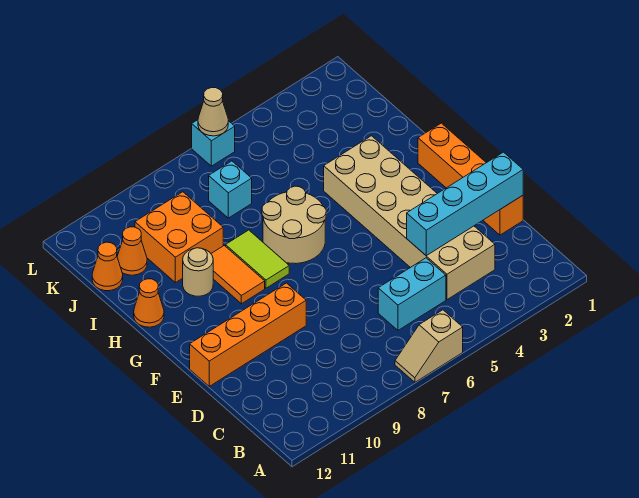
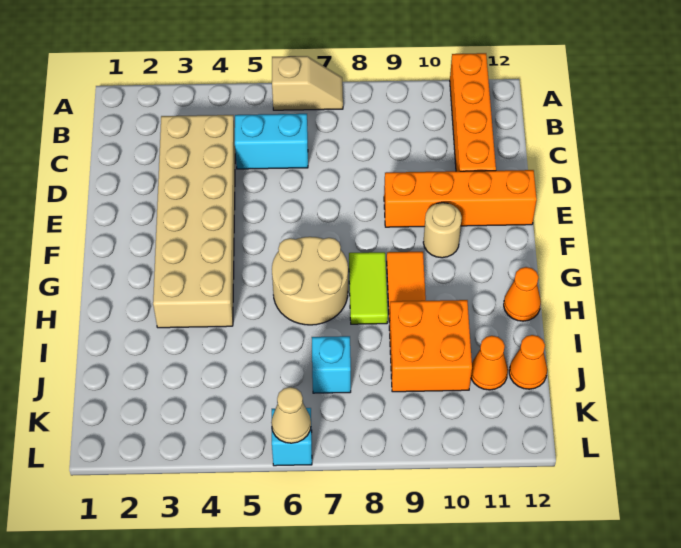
orange brick D1:G1 level 1 -> orange brick A11:D11 level 1
cyan brick D1:D4 level 2 -> none
tan round brick H10 level 1 -> tan round brick F10 level 1

